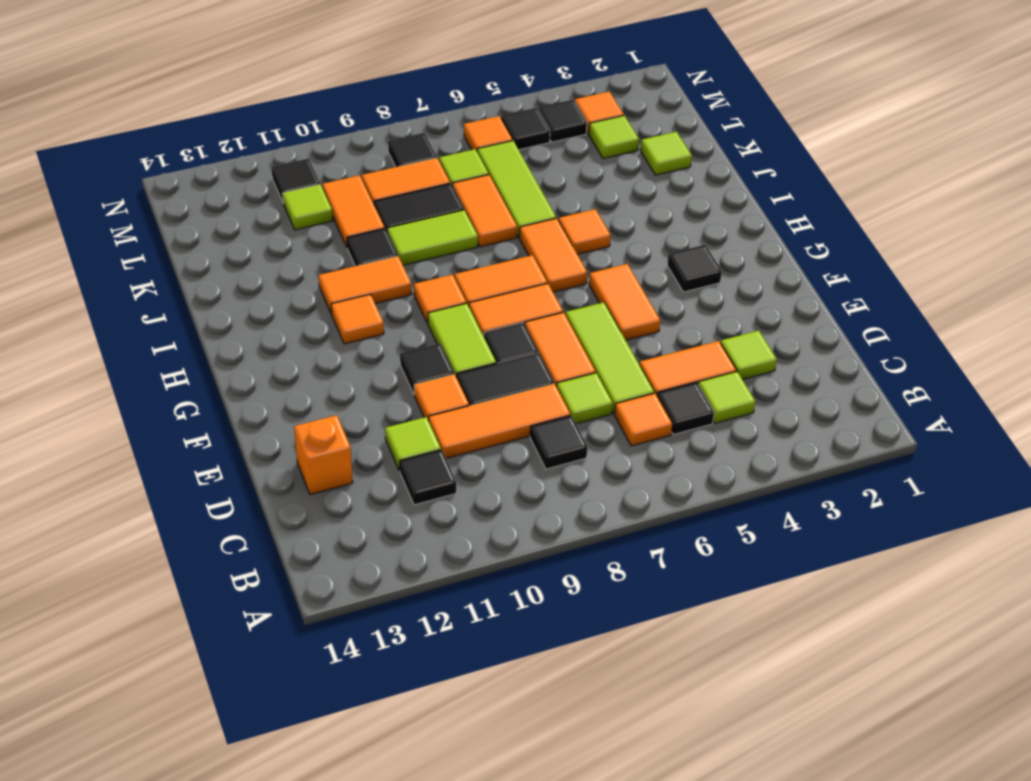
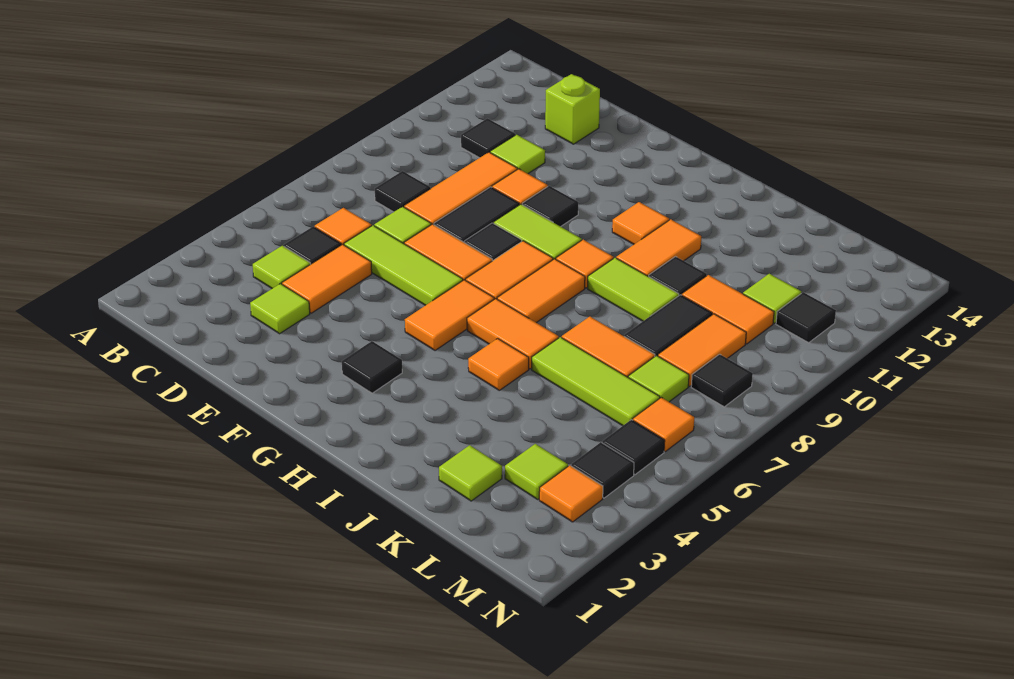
orange brick D13 level 1 -> lime brick D13 level 1
orange tile F5:G5 level 1 -> orange tile G5:G6 level 1
lime tile J8:J9 level 1 -> lime tile I9:J9 level 1

